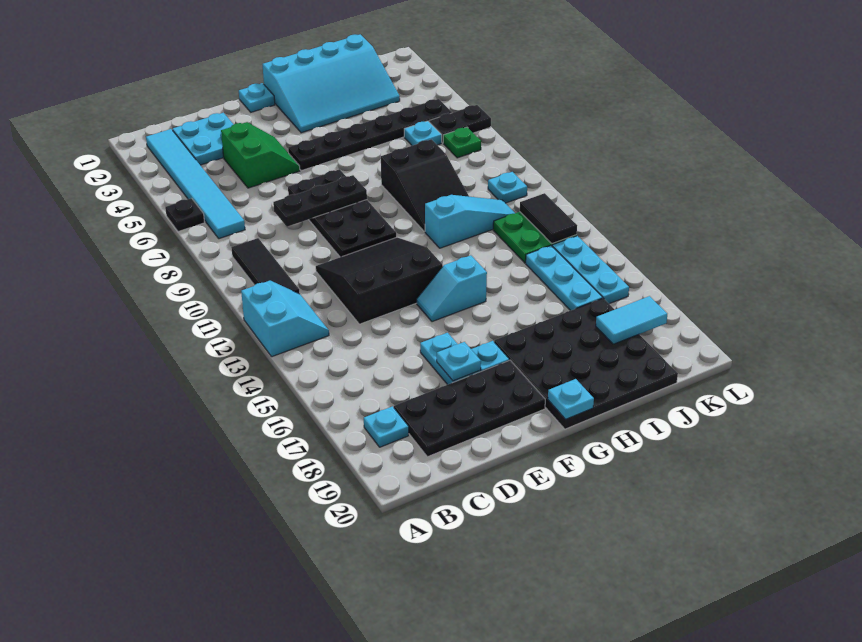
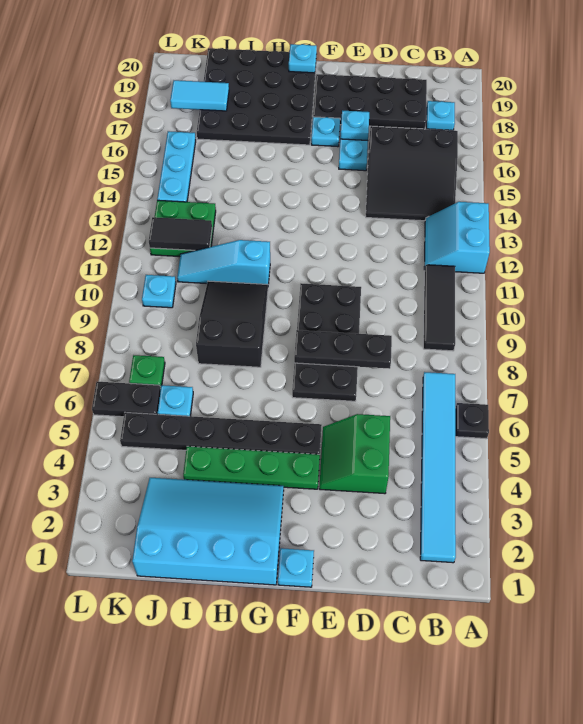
cyan plate C2:D3 level 1 -> none
black slope D11:F13 level 1 top 13 -> black slope B14:D16 level 1 top 16
none -> green plate F4:I4 level 1
cyan slope F14:G14 level 1 top G -> none
cyan plate J14:J16 level 1 -> none
black tile K12:K13 level 2 -> black tile J12:K12 level 2

